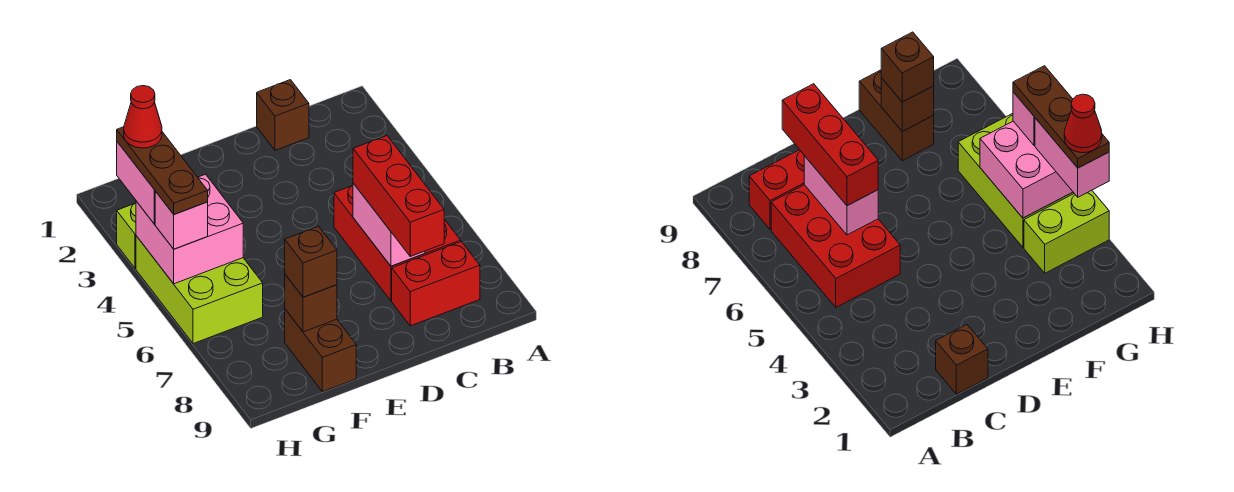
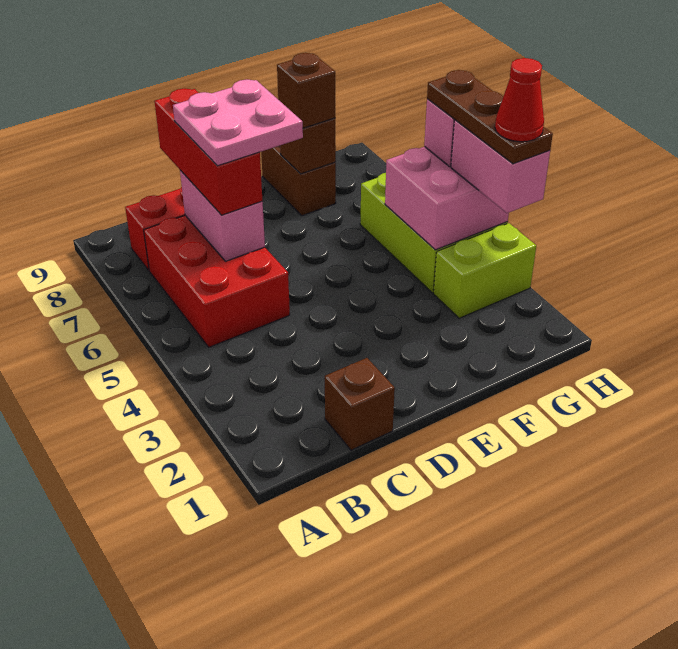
none -> pink plate C6:D7 level 4

